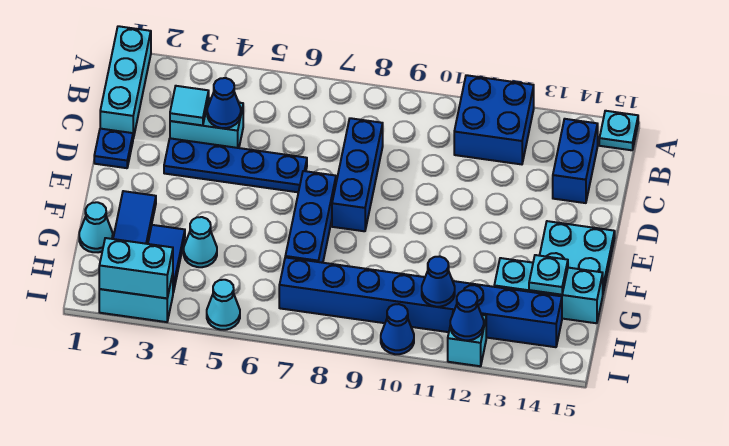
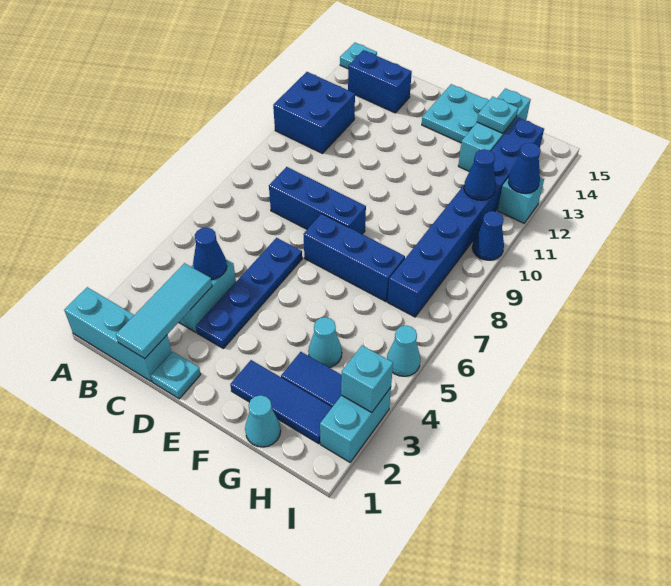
cyan tile C3 level 2 -> cyan tile C1:C3 level 2
blue plate D1 level 1 -> cyan plate D1 level 1
cyan brick I2:I3 level 2 -> cyan brick I3 level 2

